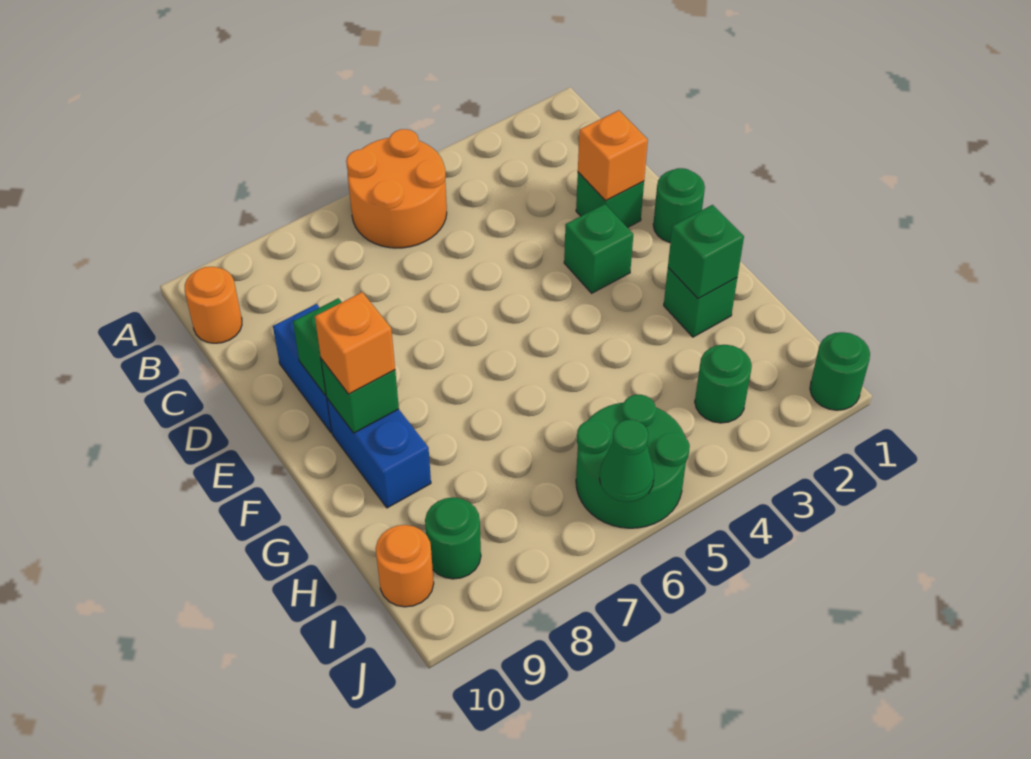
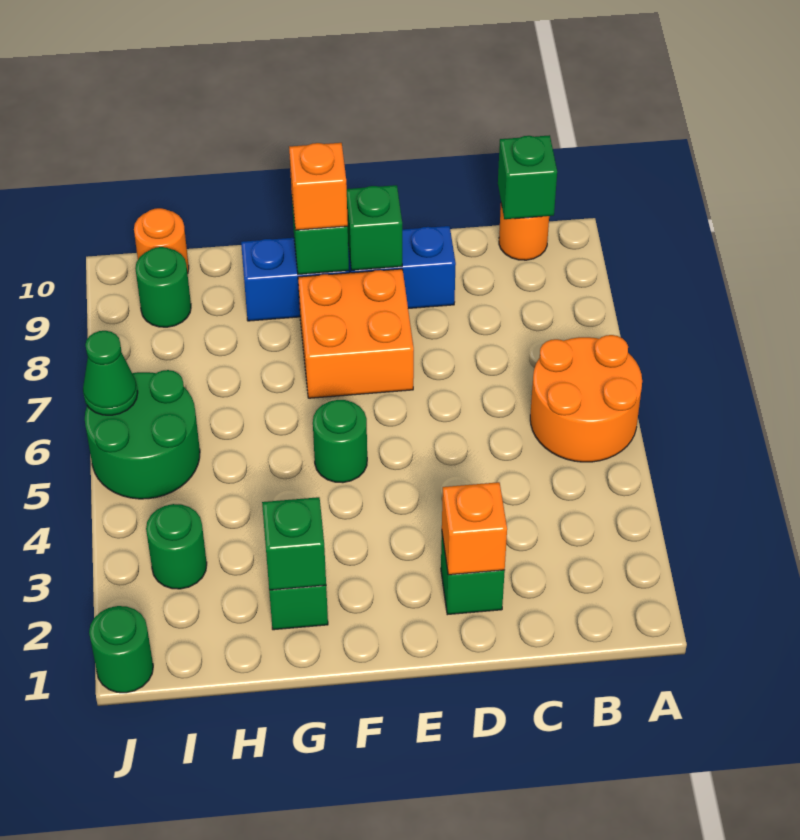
green round brick E1 level 1 -> green round brick F5 level 1
green brick E3 level 1 -> green brick B10 level 2
none -> orange brick E7:F8 level 1

